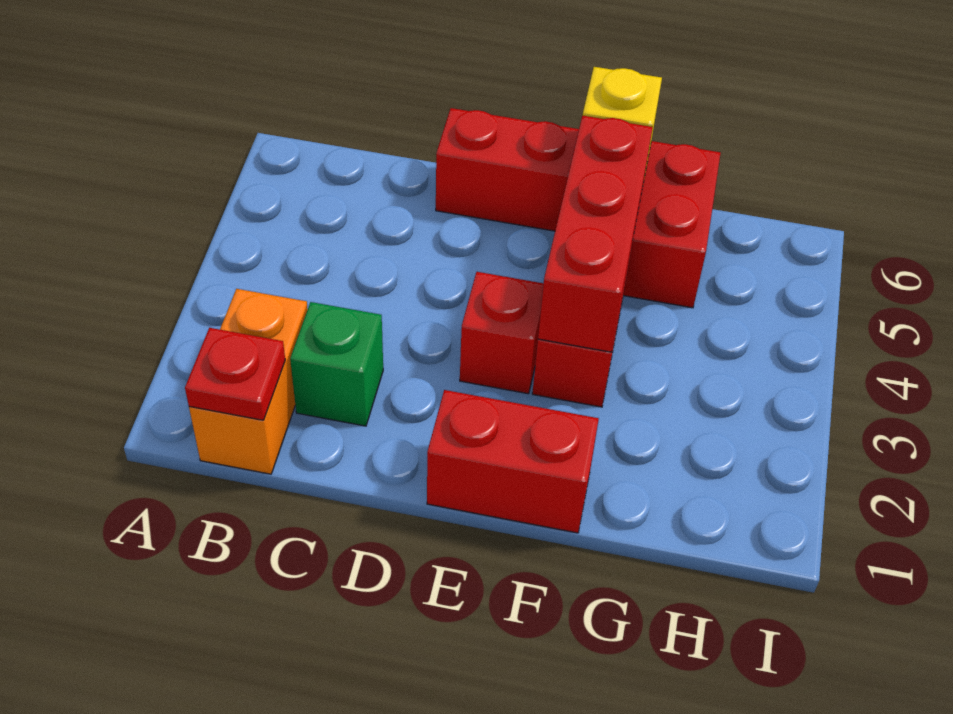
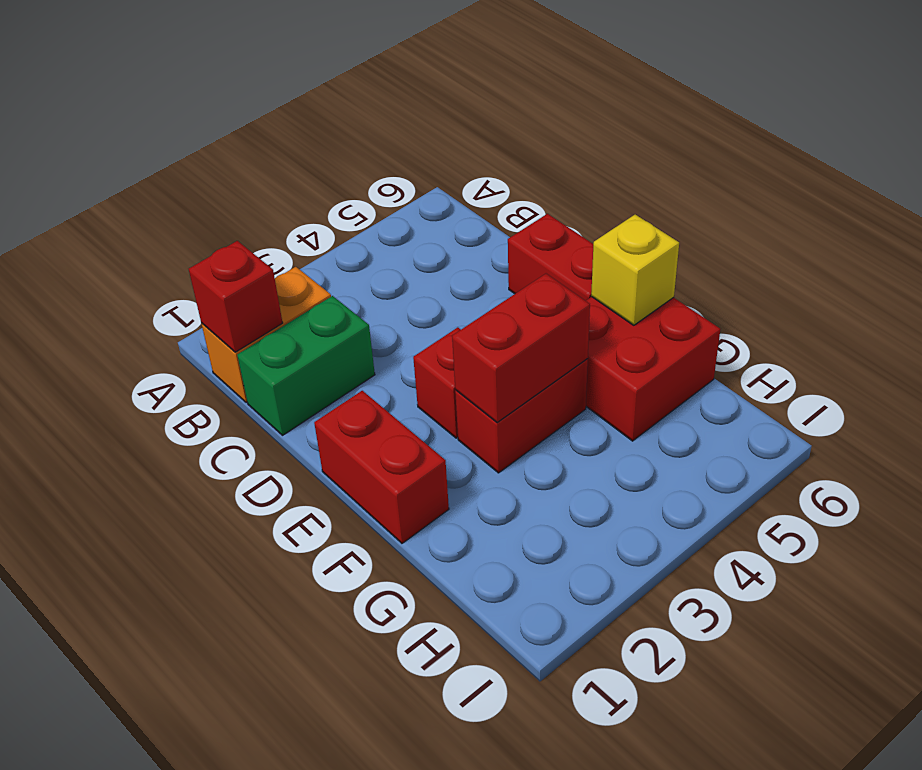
red plate B1 level 2 -> red brick B1 level 2
green brick C2 level 1 -> green brick C1:C2 level 1
red brick F3:F5 level 2 -> red brick F3:F4 level 2

